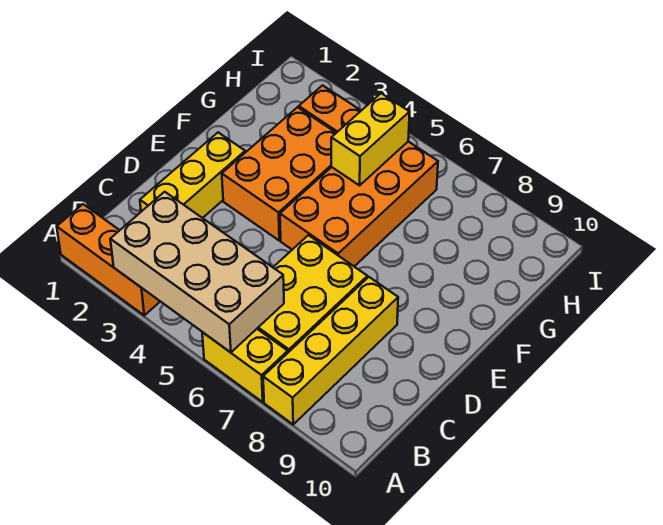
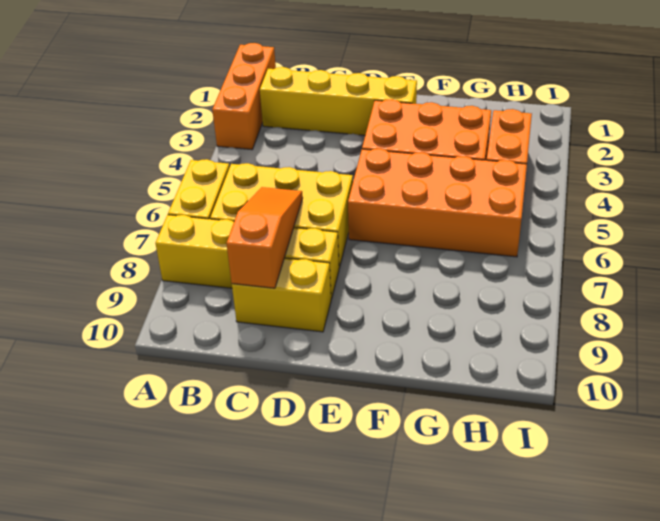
tan brick A3:B6 level 2 -> none
yellow brick C2:E2 level 1 -> yellow brick B2:E2 level 1
none -> orange slope C7:C9 level 2 top 9
yellow brick G5:H5 level 2 -> yellow brick C9:D9 level 1

